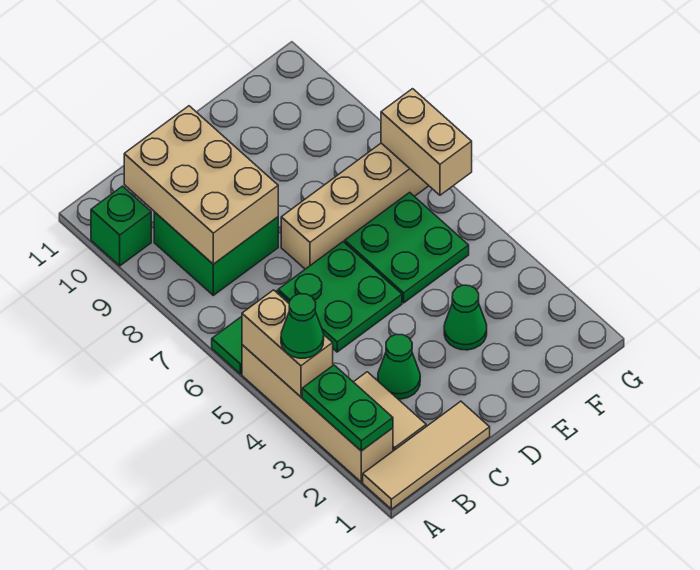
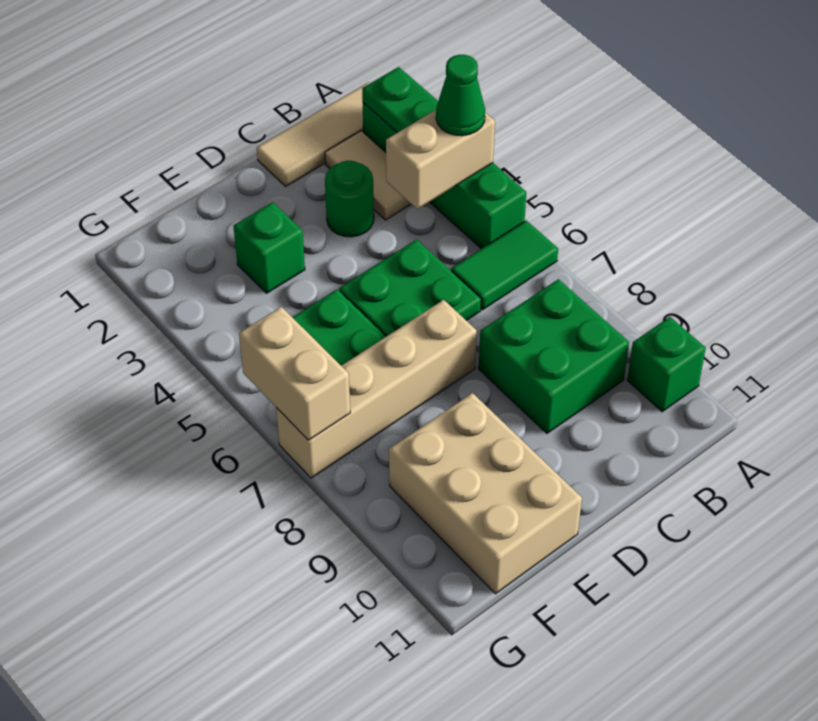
tan brick A2:A5 level 1 -> green brick A2:A5 level 1
tan brick A4:A5 level 2 -> tan brick A4:B4 level 2
tan brick B8:C10 level 2 -> tan brick E9:F11 level 1
green cone C3 level 1 -> green round brick C3 level 1
green cone E3 level 1 -> green brick E3 level 1

